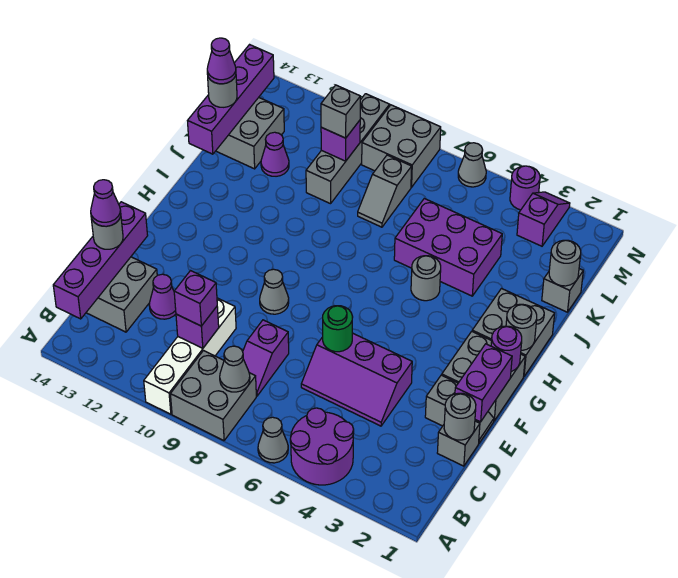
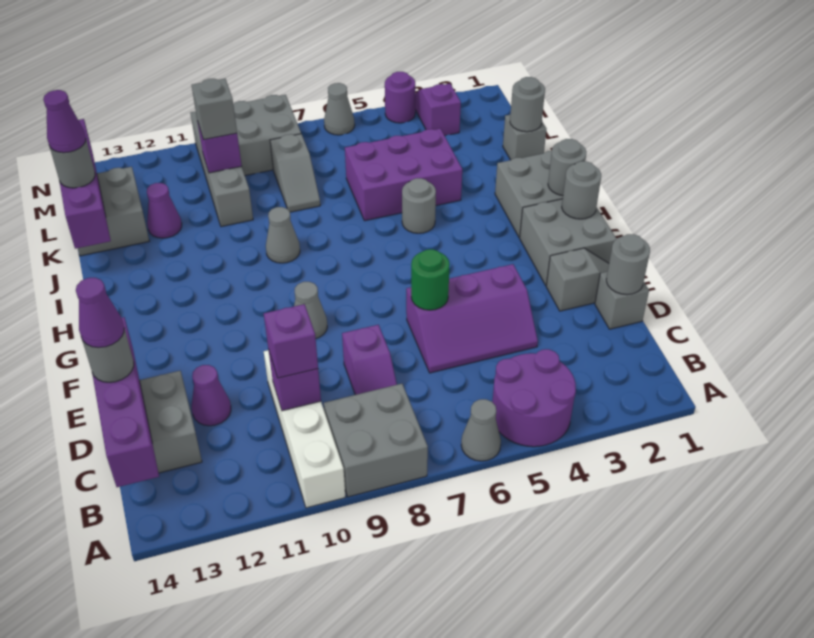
grey cone B8 level 2 -> grey cone I9 level 1
purple brick E1:F1 level 2 -> none
purple round brick G1 level 2 -> grey round brick G1 level 2

